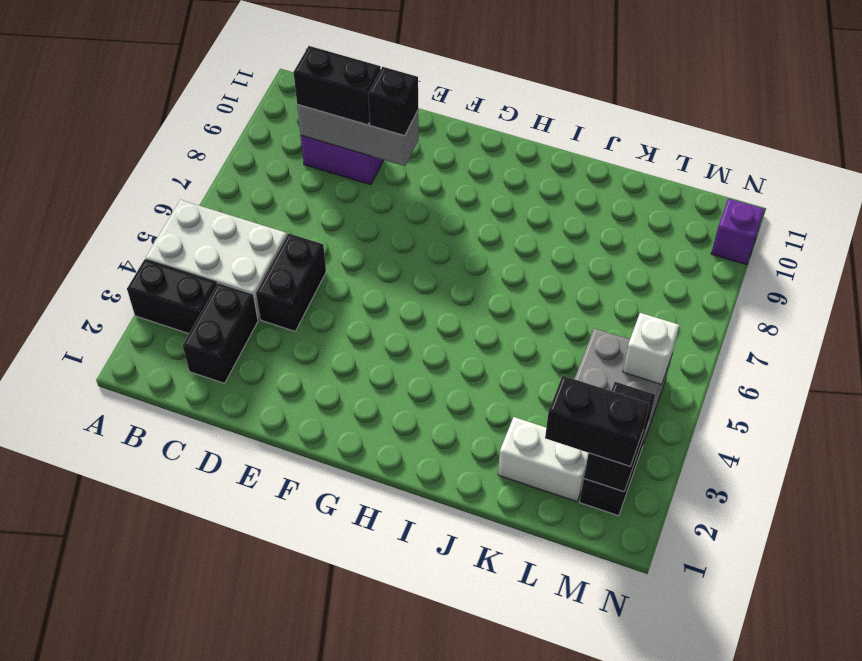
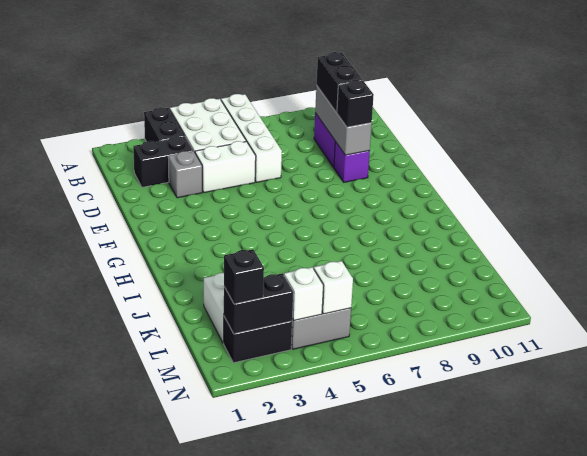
none -> white brick A6:D6 level 1
none -> grey brick D3 level 1
black brick D4:D5 level 1 -> white brick D4:D5 level 1
black brick L2:M2 level 3 -> black brick M2 level 3
none -> white brick M4 level 2
purple brick N10 level 1 -> purple brick E9 level 1

